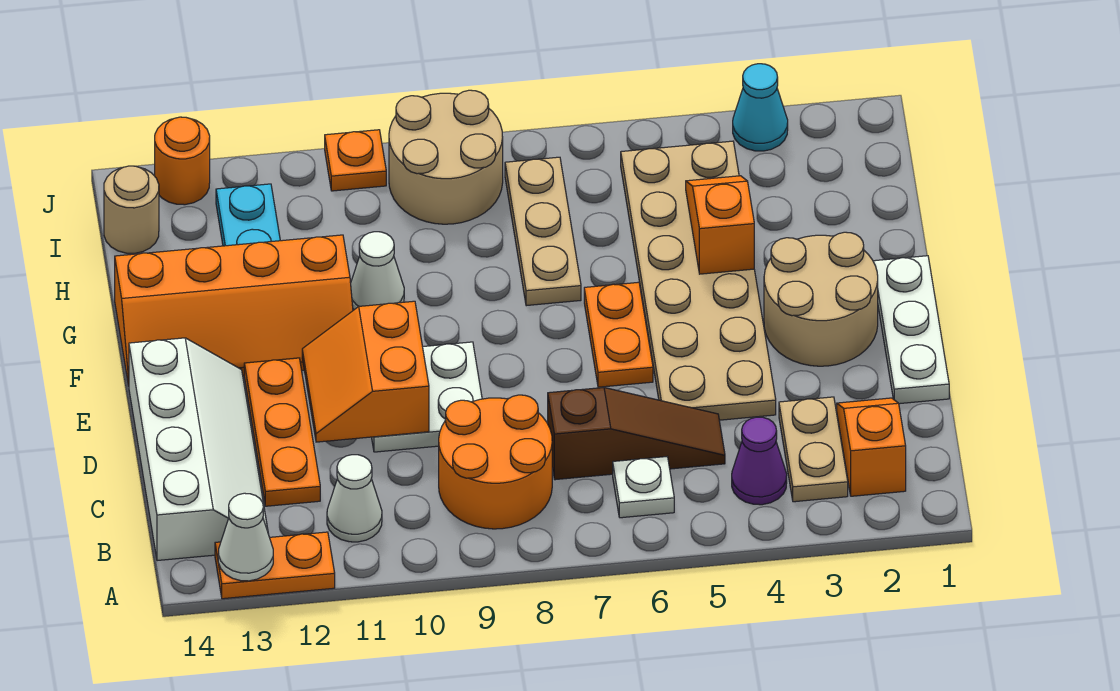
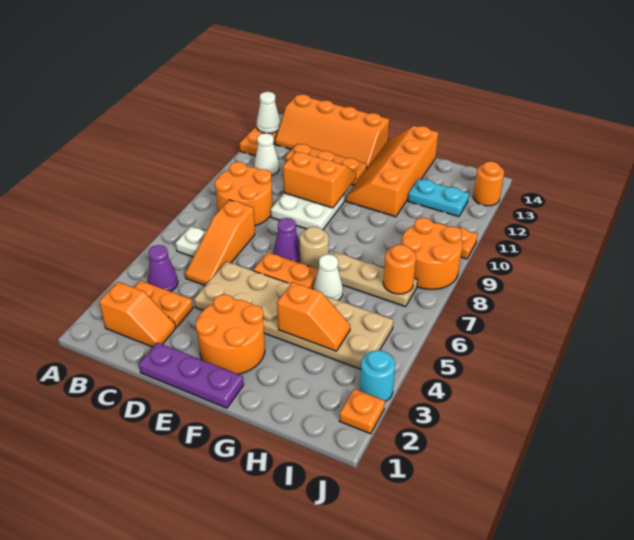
tan plate B3:C3 level 1 -> orange plate B3:C3 level 1
white slope B13:E14 level 1 top 14 -> orange slope B13:E14 level 1 top 14
brown slope C5:C7 level 1 top 7 -> orange slope C5:C7 level 1 top 7
white plate D1:F1 level 1 -> purple plate D1:F1 level 1
tan round brick E2:F3 level 1 -> orange round brick E2:F3 level 1
none -> purple cone E7 level 1
white cone G10 level 1 -> white cone G6 level 1
none -> orange round brick I7 level 2
tan round brick I8:J9 level 1 -> orange round brick I8:J9 level 1
tan round brick I14 level 1 -> tan round brick F7 level 1
none -> orange plate J2 level 1
cyan cone J3 level 1 -> cyan round brick J3 level 1

